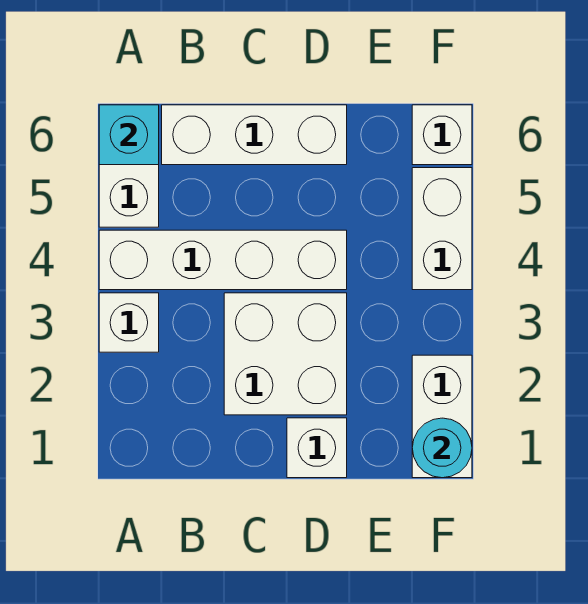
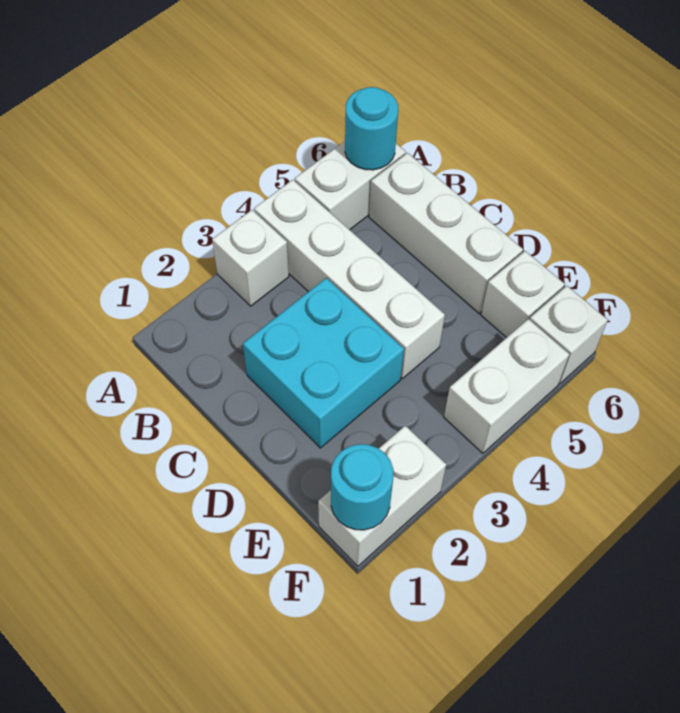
cyan brick A6 level 2 -> cyan round brick A6 level 2
white brick C2:D3 level 1 -> cyan brick C2:D3 level 1
white brick D1 level 1 -> white brick E6 level 1

